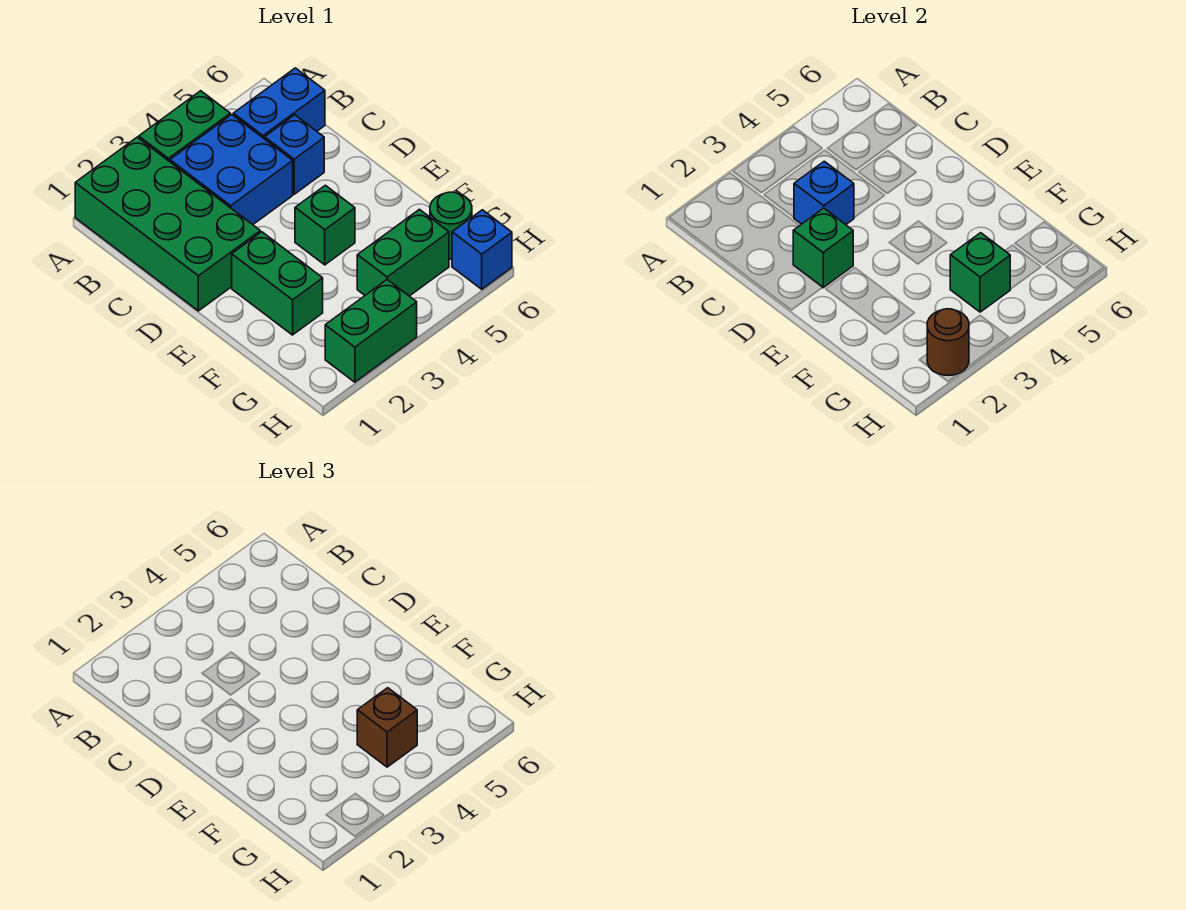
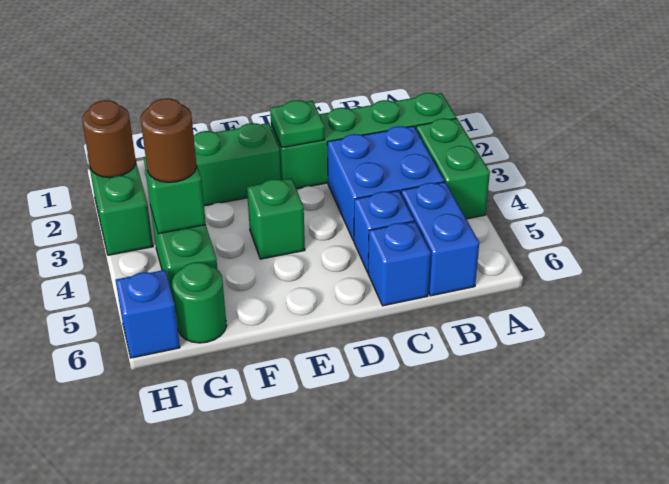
green brick A1:D2 level 1 -> green brick A2:D2 level 1
blue brick C3 level 2 -> blue brick C6 level 1
green brick D2 level 2 -> green plate D2 level 2
brown brick G4 level 3 -> brown round brick G4 level 3

